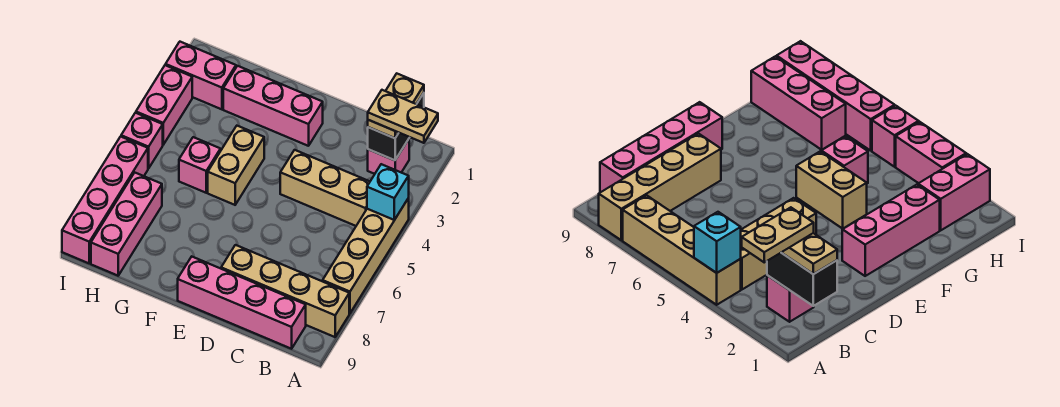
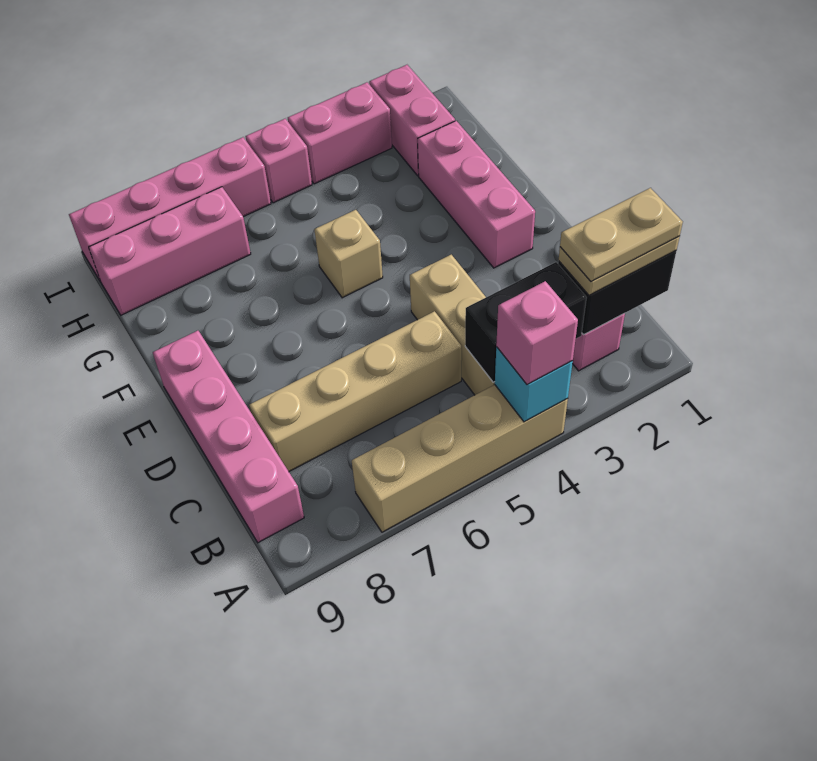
tan plate A2:B2 level 4 -> tan plate B1:B2 level 4
tan brick A8:D8 level 1 -> tan brick C5:C8 level 1
none -> black brick B3:B4 level 2
tan brick F4:F5 level 1 -> tan brick F5 level 1
pink brick G5 level 1 -> pink brick A4 level 3

